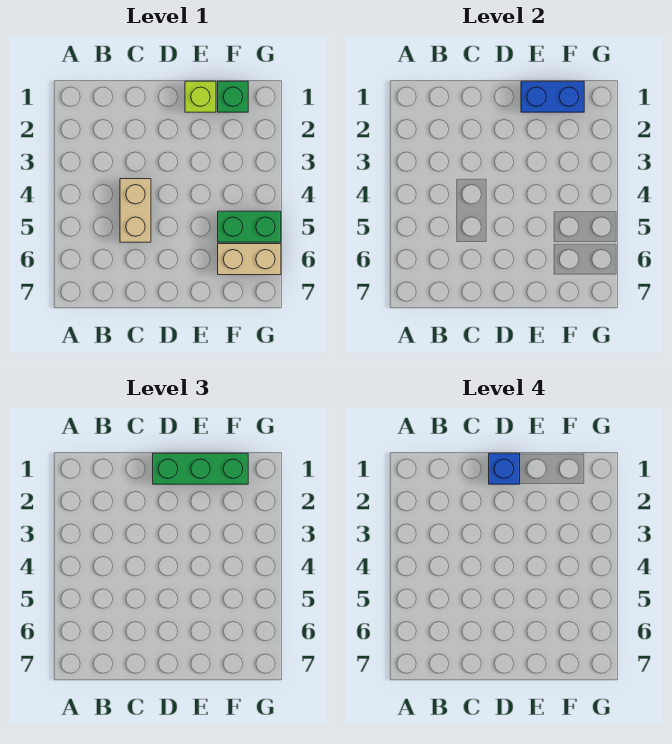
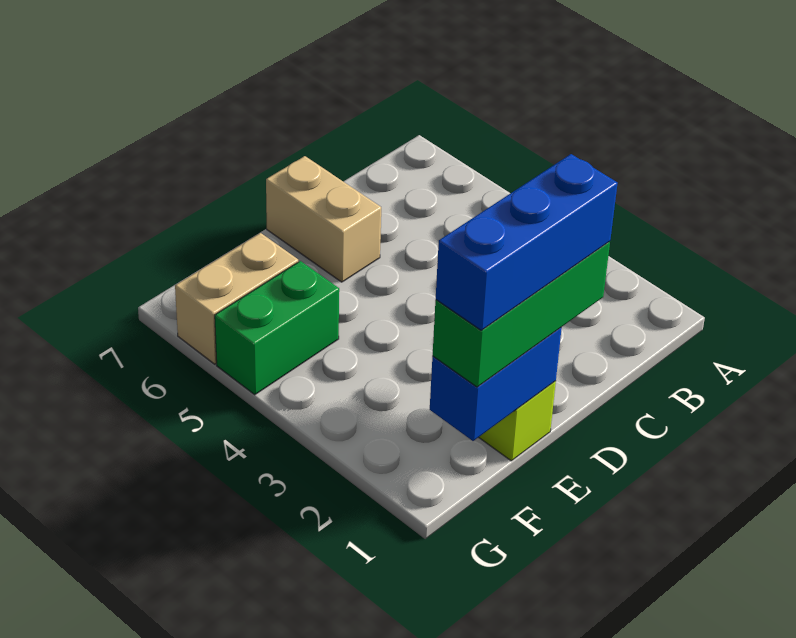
tan brick C4:C5 level 1 -> tan brick D6:D7 level 1
blue brick D1 level 4 -> blue brick D1:F1 level 4
green brick F1 level 1 -> none

